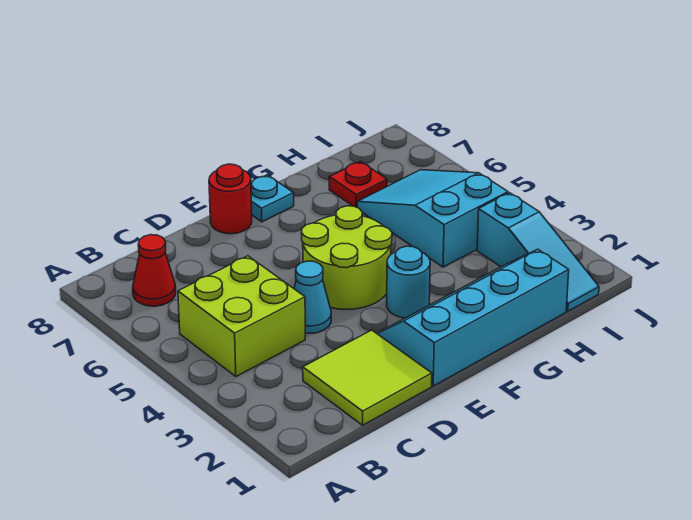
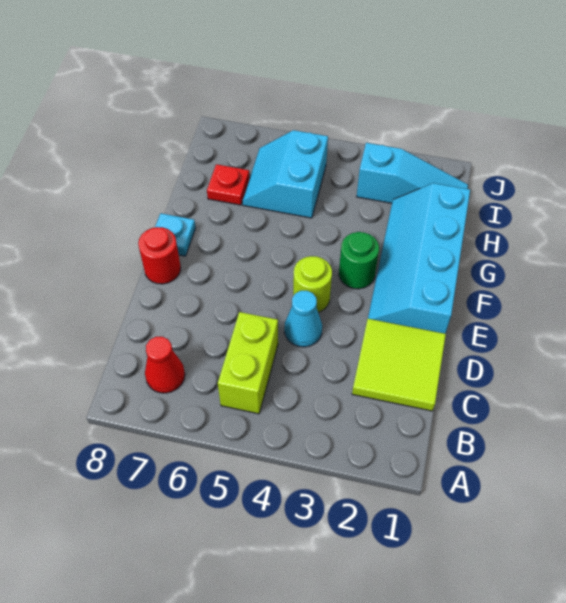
lime brick B4:C5 level 1 -> lime brick B5:C5 level 1
lime round brick E4:F5 level 1 -> lime round brick E4 level 1
cyan round brick F3 level 1 -> green round brick F3 level 1
cyan slope H4:I6 level 1 top 4 -> cyan slope H5:I6 level 1 top 5

